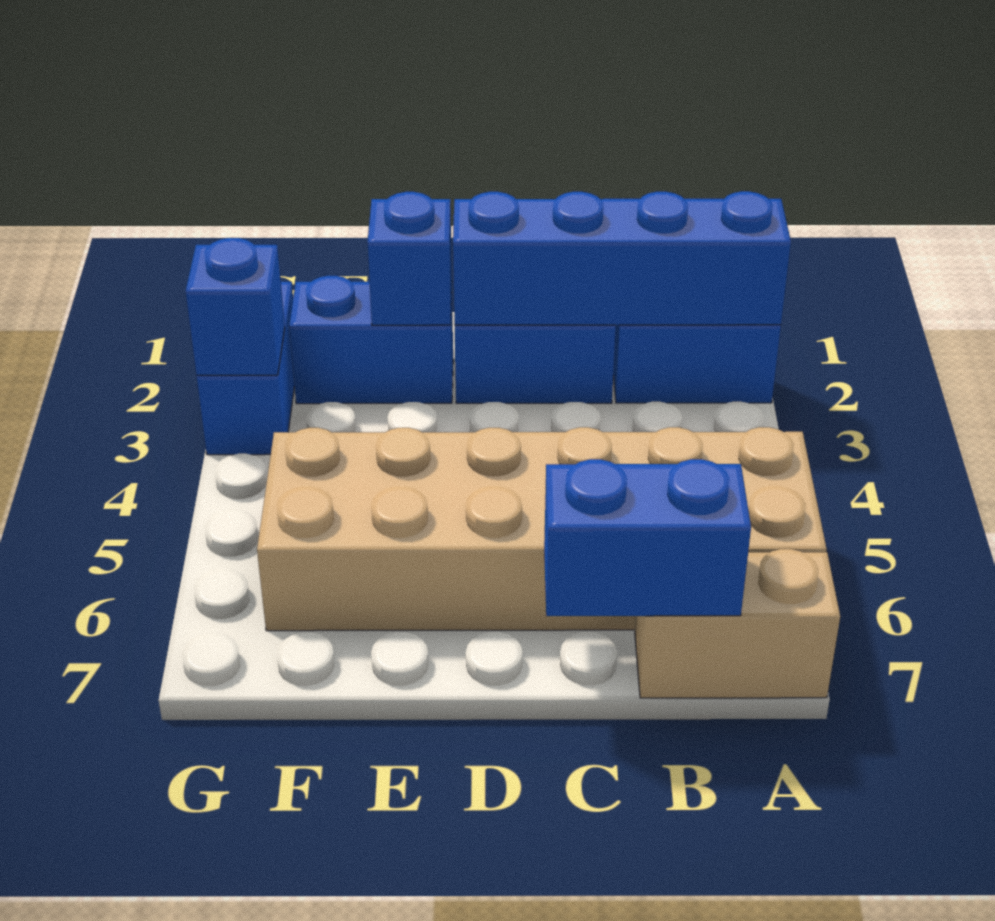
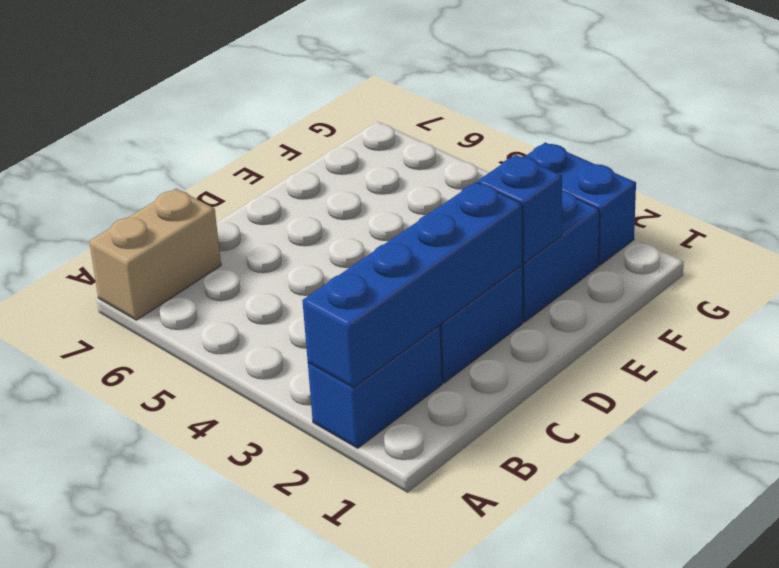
tan brick A5:F6 level 1 -> none
blue brick B7:C7 level 2 -> none
blue brick G3 level 2 -> none

